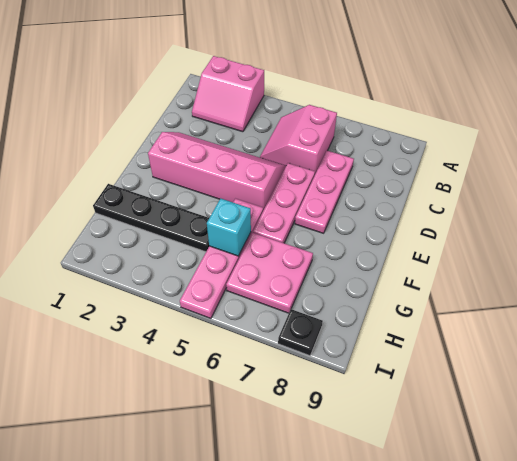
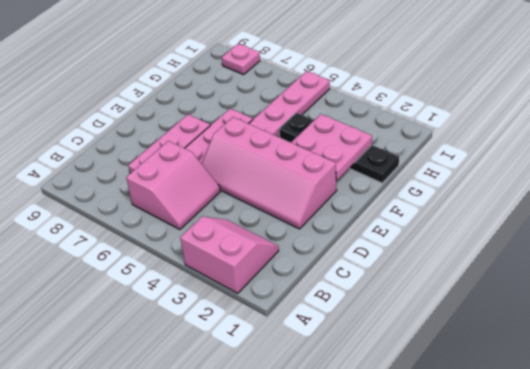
cyan brick G5 level 2 -> none
pink plate G6:H7 level 1 -> pink plate F2:G3 level 2
black plate I8 level 1 -> pink plate I8 level 1

